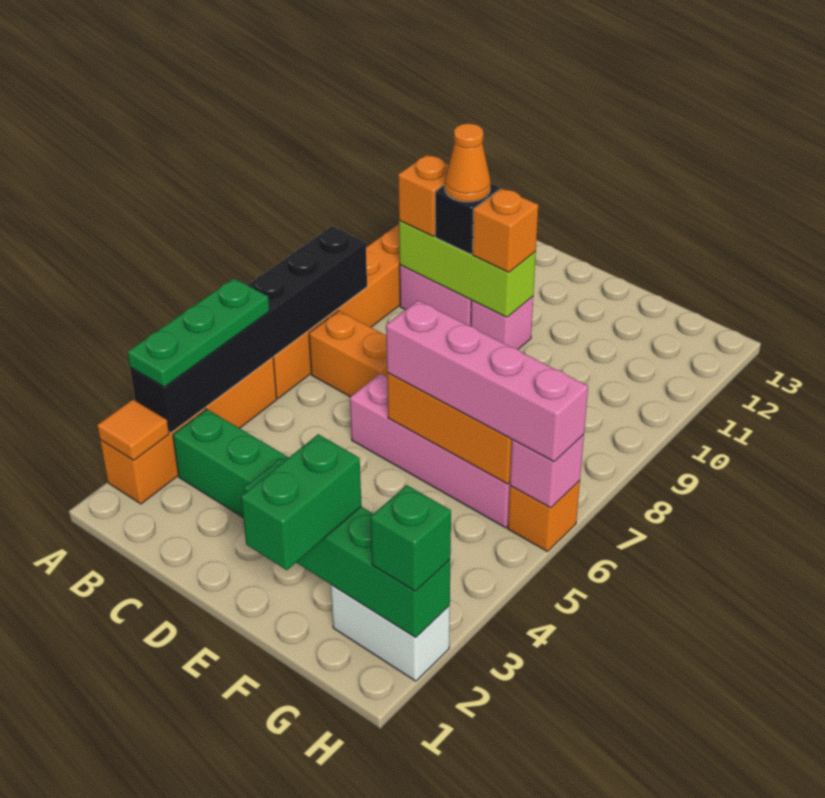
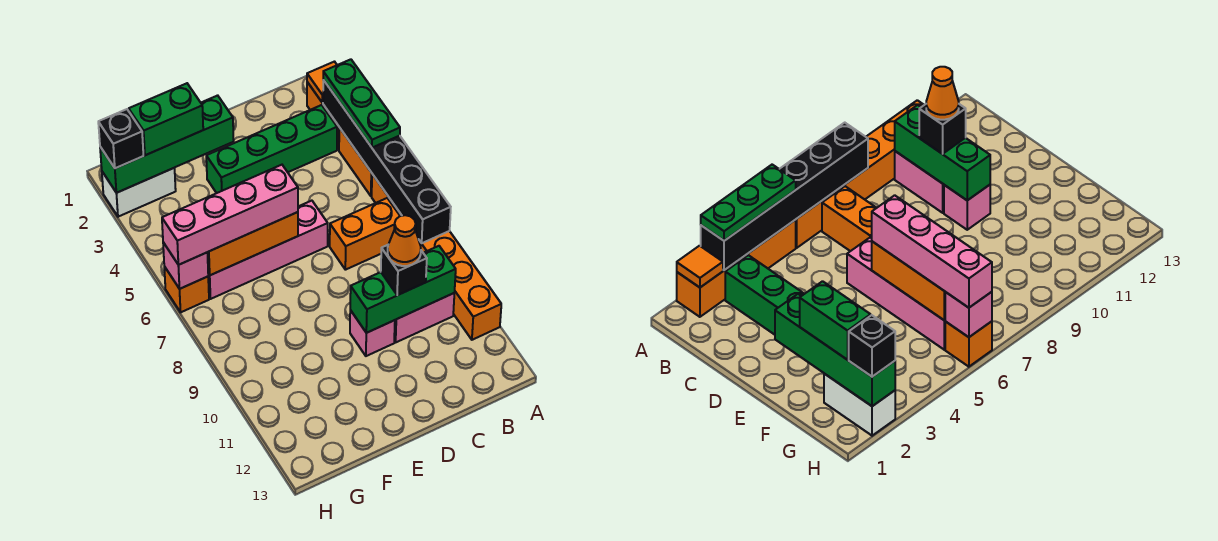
lime brick B10:D10 level 2 -> green brick B10:D10 level 2
orange brick B10 level 3 -> none
orange brick D10 level 3 -> none
green brick F1:F2 level 3 -> green brick F2:G2 level 3
green brick H2 level 3 -> black brick H2 level 3

